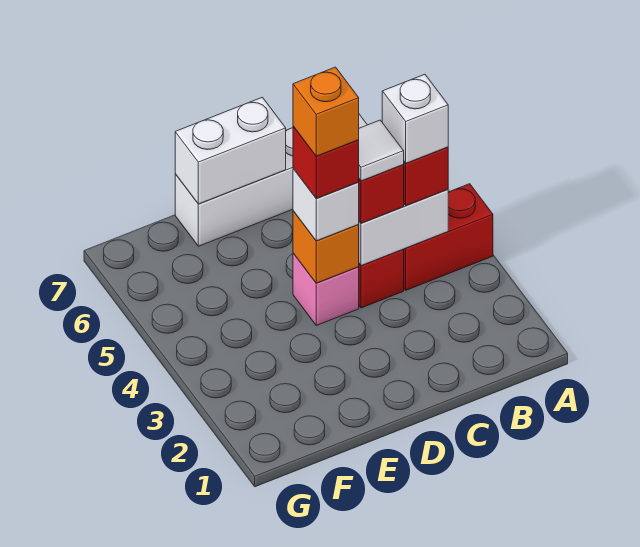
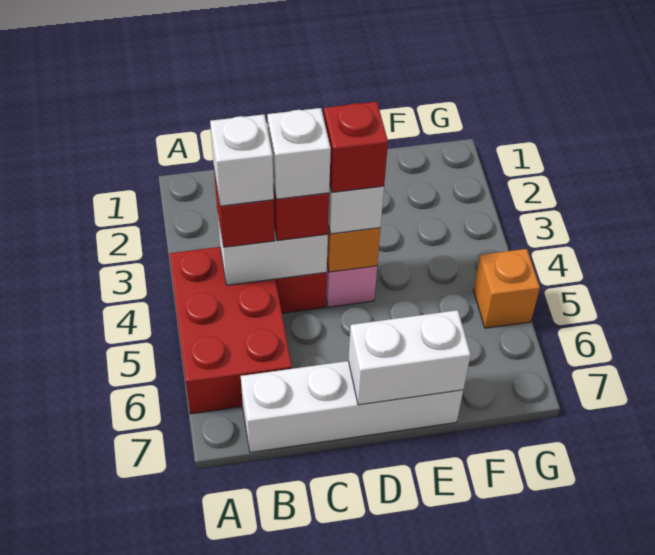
red brick A4:B4 level 1 -> red brick A4:B6 level 1
white tile C4 level 4 -> white brick C4 level 4
orange brick D4 level 5 -> orange brick G5 level 1

